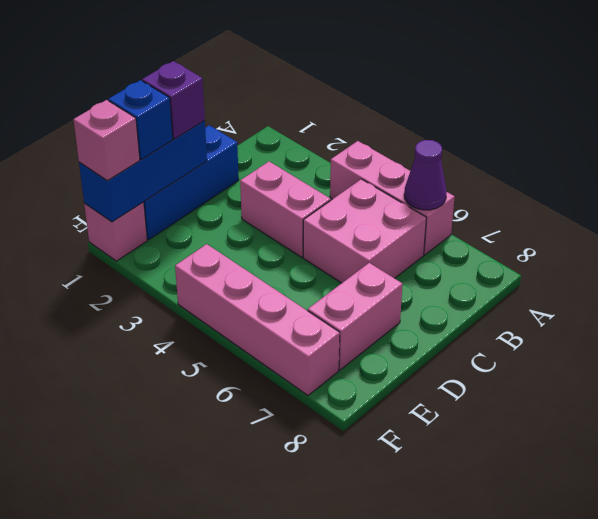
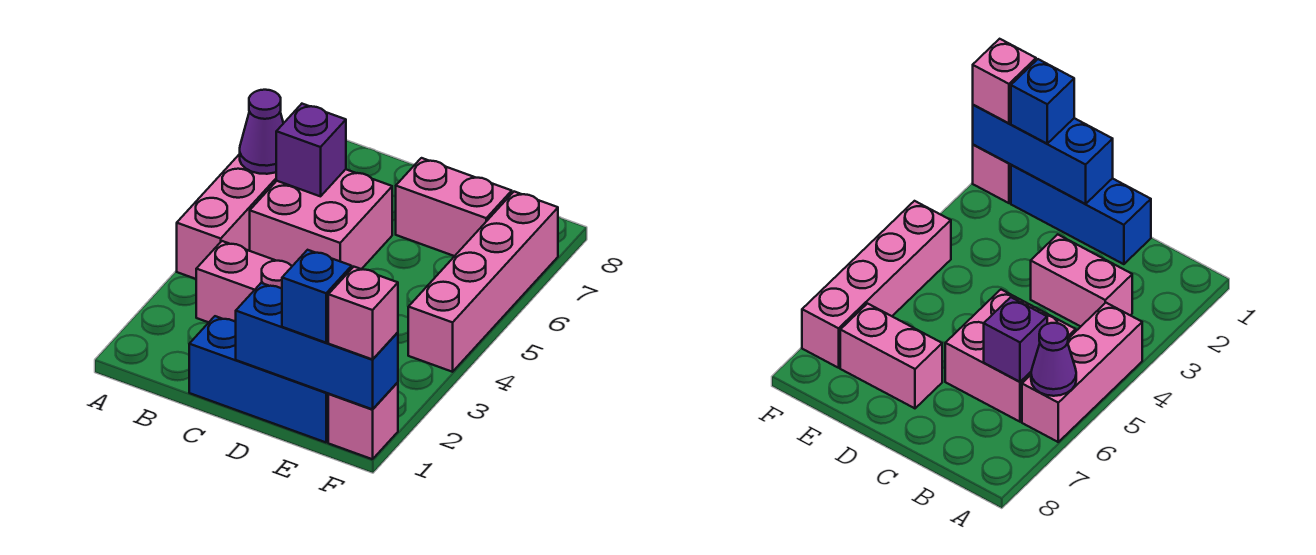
pink brick C3:C4 level 1 -> pink brick B3:C3 level 1
purple brick D1 level 3 -> purple brick B6 level 2

